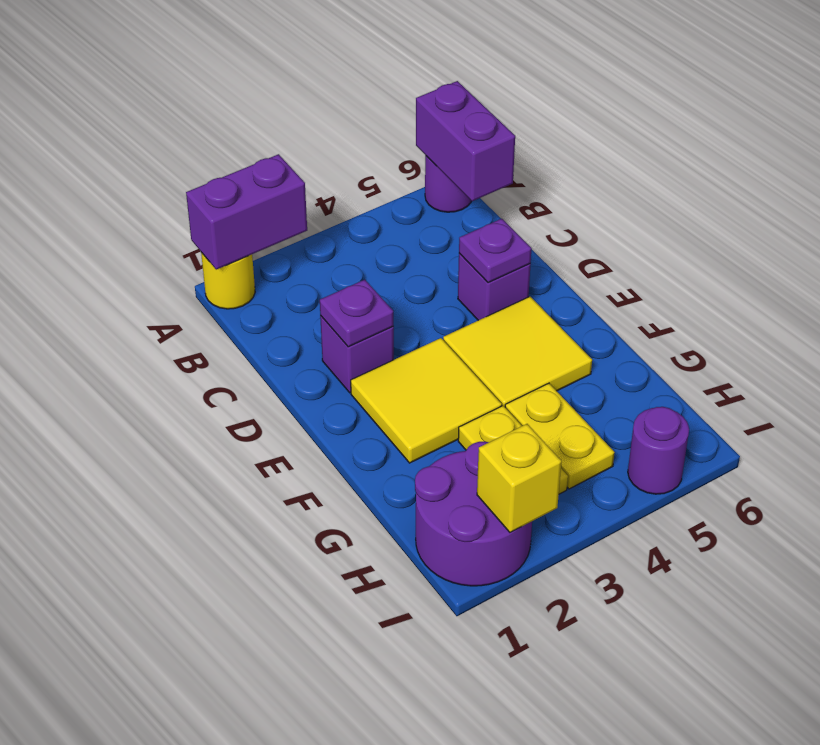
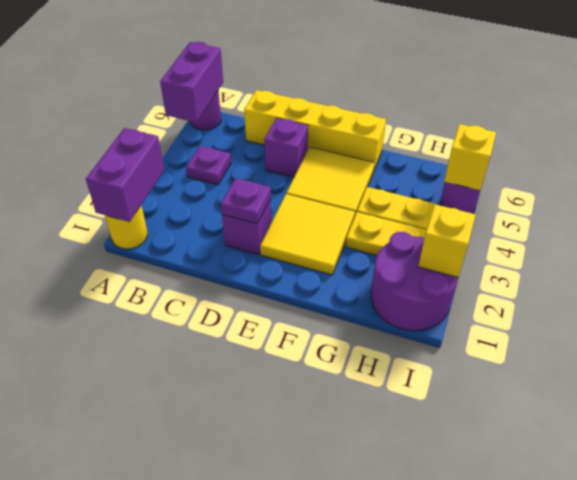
purple brick A6:B6 level 2 -> purple brick A5:A6 level 2
none -> yellow brick C6:F6 level 1
purple plate D5 level 2 -> purple plate B4 level 1
none -> yellow brick I5 level 2

